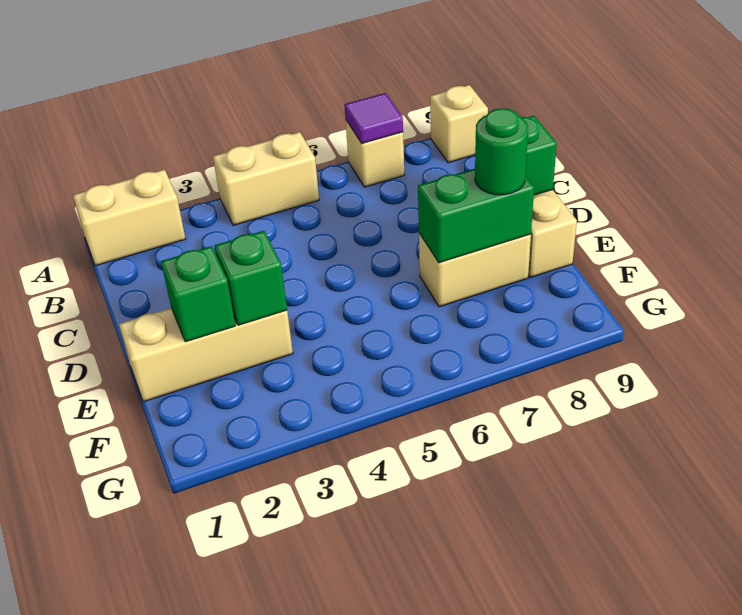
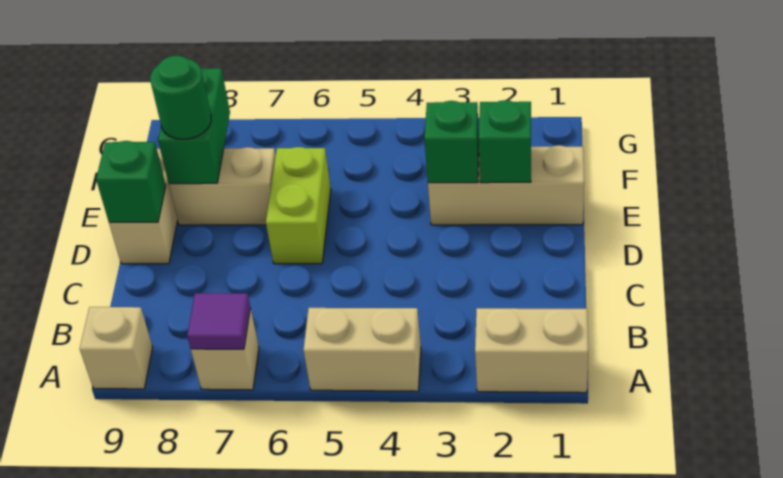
none -> lime brick D6:E6 level 1
green brick E7:E8 level 2 -> green brick E8:F8 level 2

